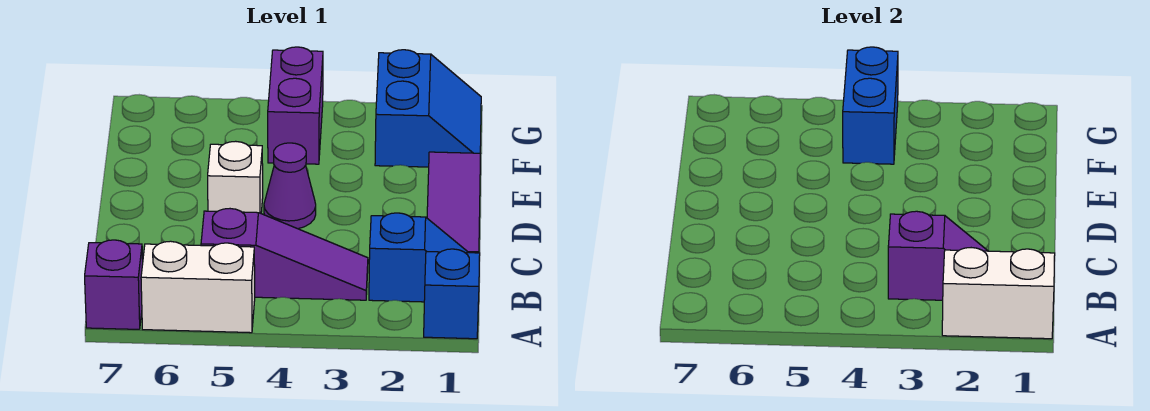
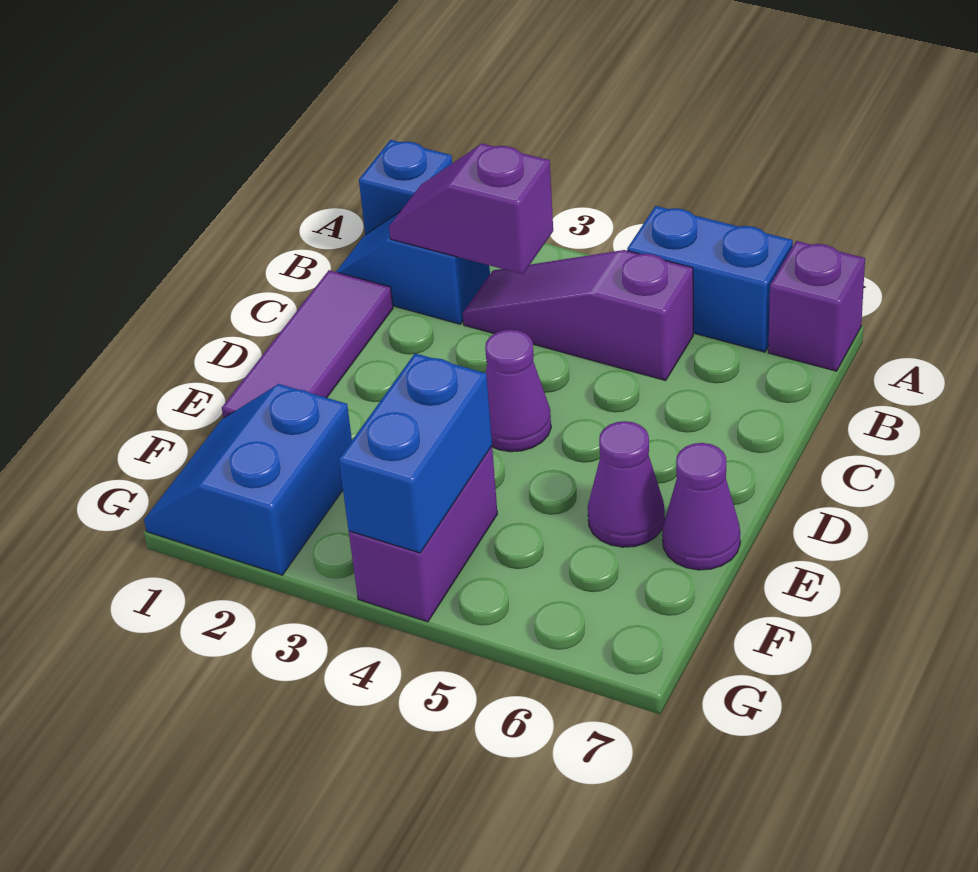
white brick A1:A2 level 2 -> none
white brick A5:A6 level 1 -> blue brick A5:A6 level 1
white brick D5 level 1 -> none
none -> purple cone E6 level 1
none -> purple cone E7 level 1

